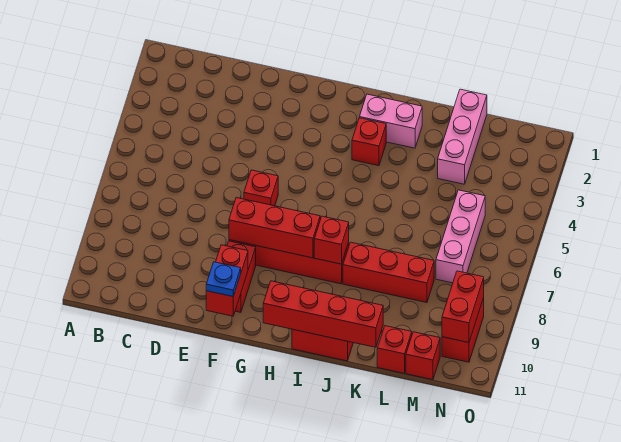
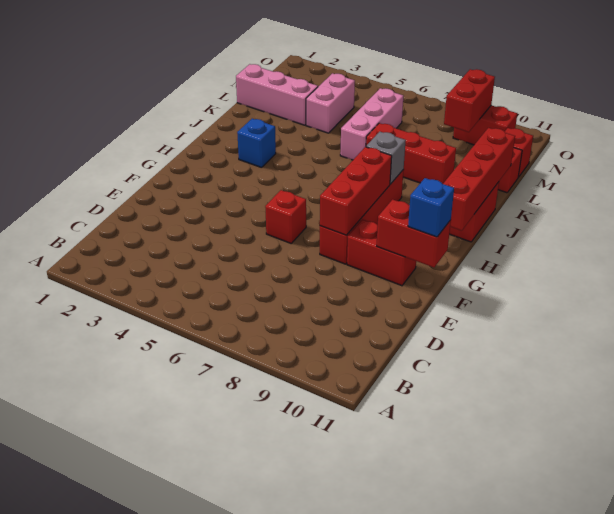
blue plate F11 level 3 -> blue brick F11 level 3
pink brick I2:J2 level 1 -> pink brick L4:M4 level 1
red brick I3 level 1 -> blue brick I3 level 1
red brick I8 level 2 -> grey brick I8 level 2
red brick J8:L8 level 1 -> red brick K7:K9 level 1
pink brick M5:M7 level 1 -> pink brick K6:M6 level 1
red brick N9:N10 level 2 -> red brick M9:N9 level 2

